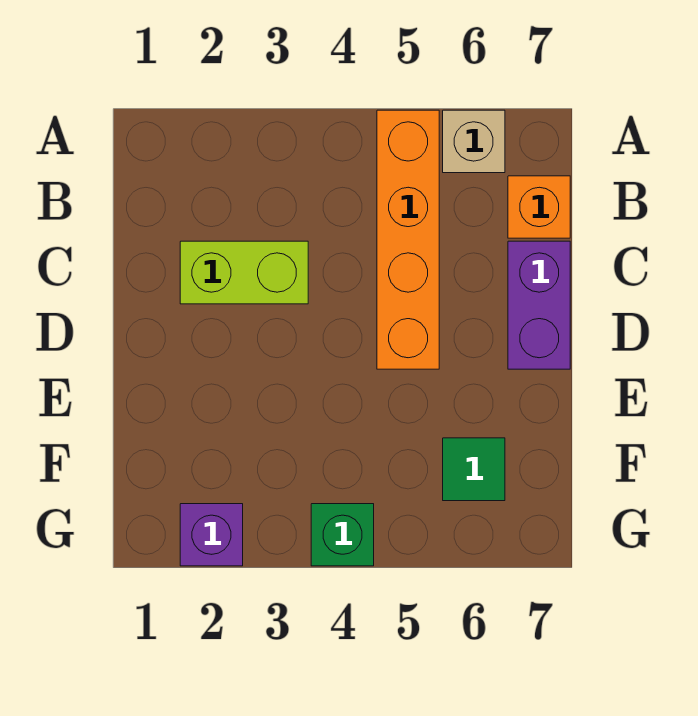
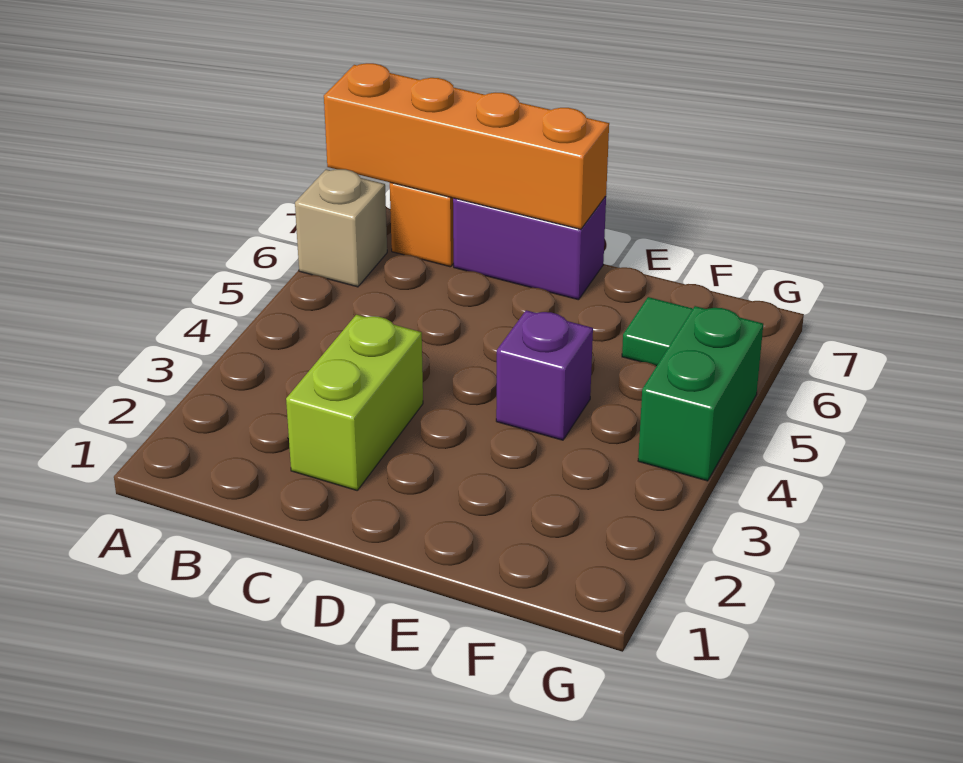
orange brick A5:D5 level 1 -> orange brick A7:D7 level 2
purple brick G2 level 1 -> purple brick E4 level 1
green brick G4 level 1 -> green brick G4:G5 level 1

